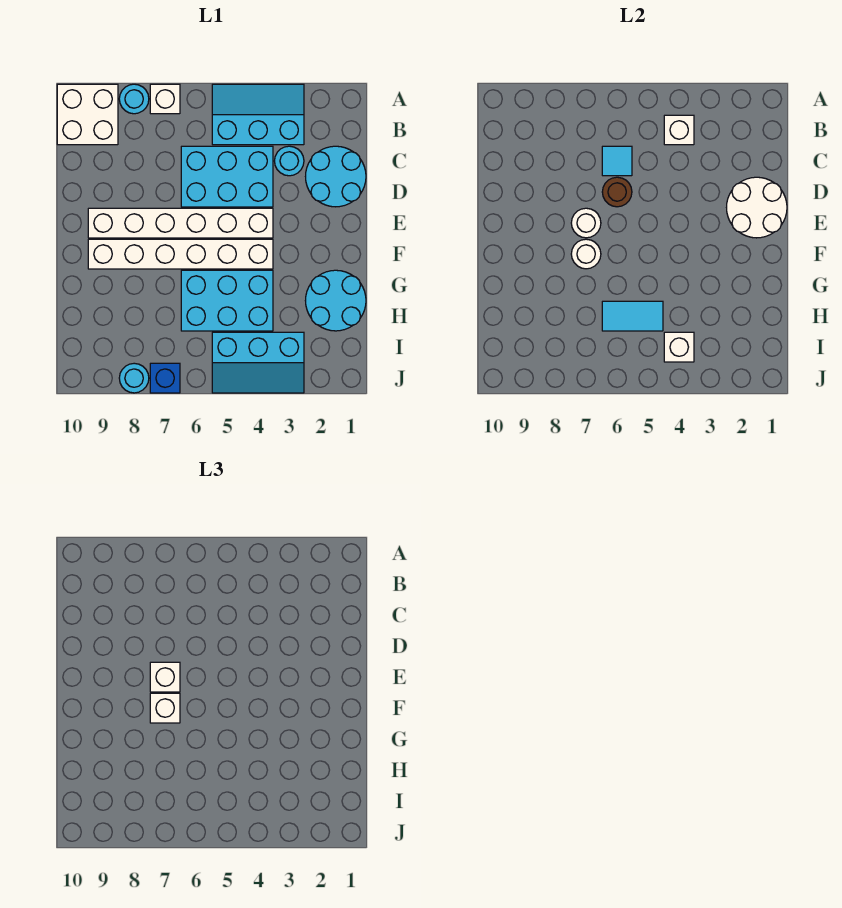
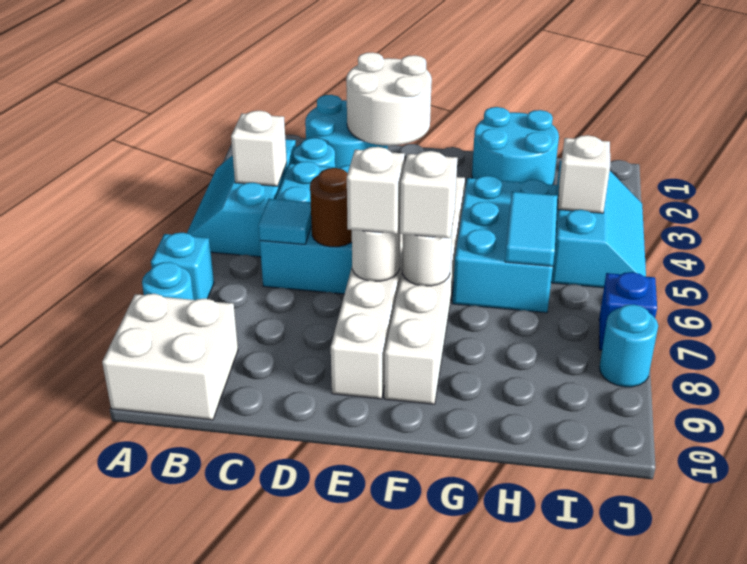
white brick A7 level 1 -> cyan brick A7 level 1

